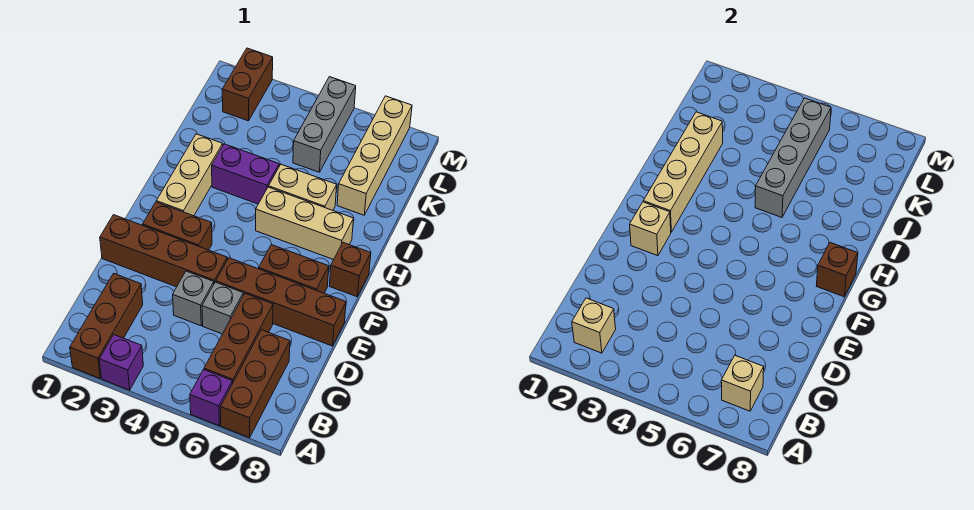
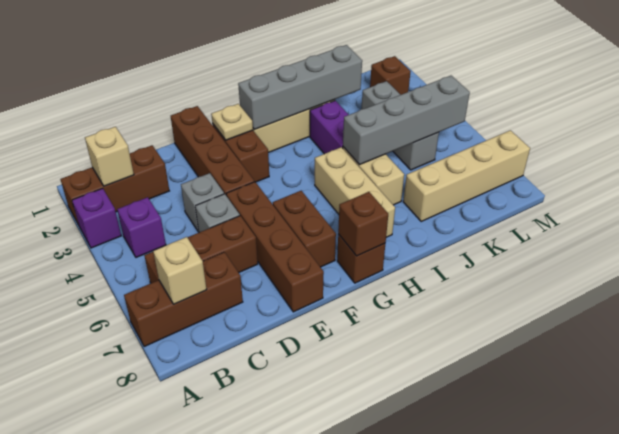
purple brick A6 level 1 -> purple brick B4 level 1
tan brick F2 level 2 -> tan plate F2 level 2
tan brick G2:J2 level 2 -> grey brick G2:J2 level 2
grey brick K5:M5 level 1 -> grey brick K3:K5 level 1
brown brick L2:M2 level 1 -> brown brick L2 level 1

